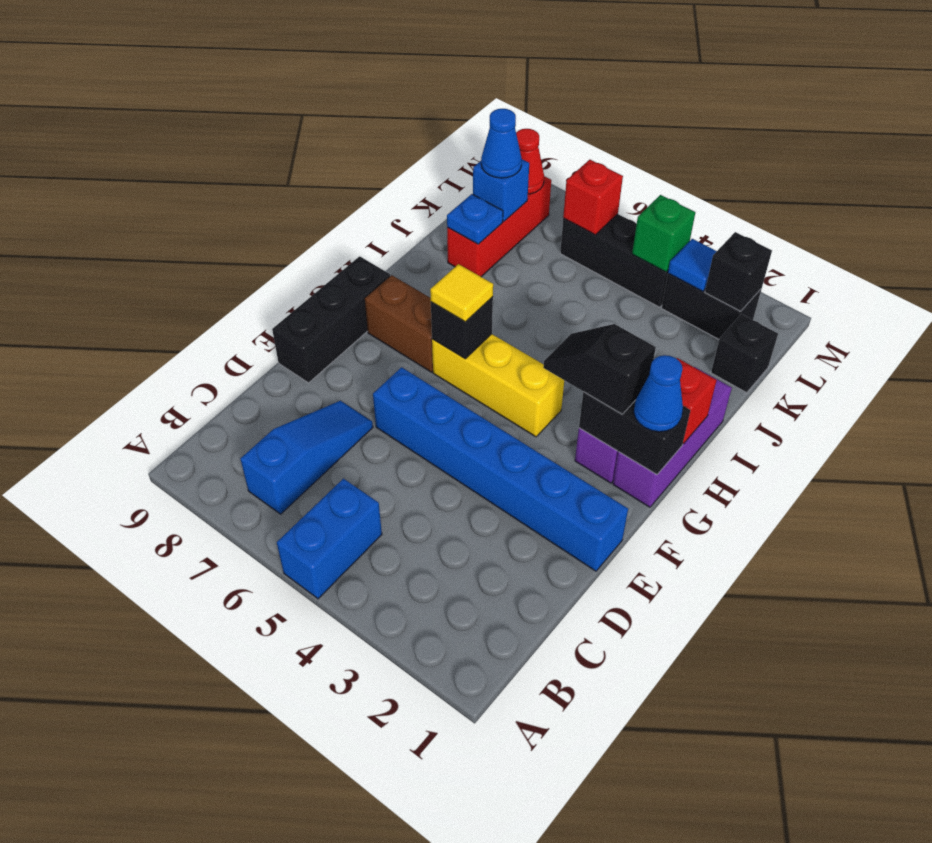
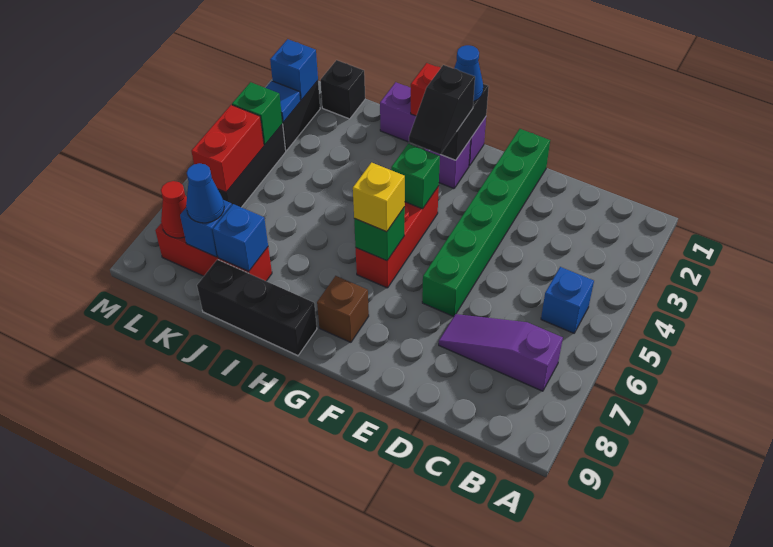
blue brick A5:B5 level 1 -> blue brick B5 level 1
blue slope B7:D7 level 1 top B -> purple slope B7:D7 level 1 top B
blue brick E1:E6 level 1 -> green brick E1:E6 level 1
black brick E9:G9 level 1 -> black brick H9:J9 level 1
yellow brick G4:G6 level 1 -> red brick G4:G6 level 1
none -> green brick G4 level 2
black brick G6 level 2 -> green brick G6 level 2
yellow tile G6 level 3 -> yellow brick G6 level 3
brown brick G7:G8 level 1 -> brown brick G8 level 1
blue plate J8 level 2 -> blue brick J8 level 2
black brick L2 level 2 -> blue brick L2 level 2
red brick L6 level 2 -> red brick L5:L6 level 2

